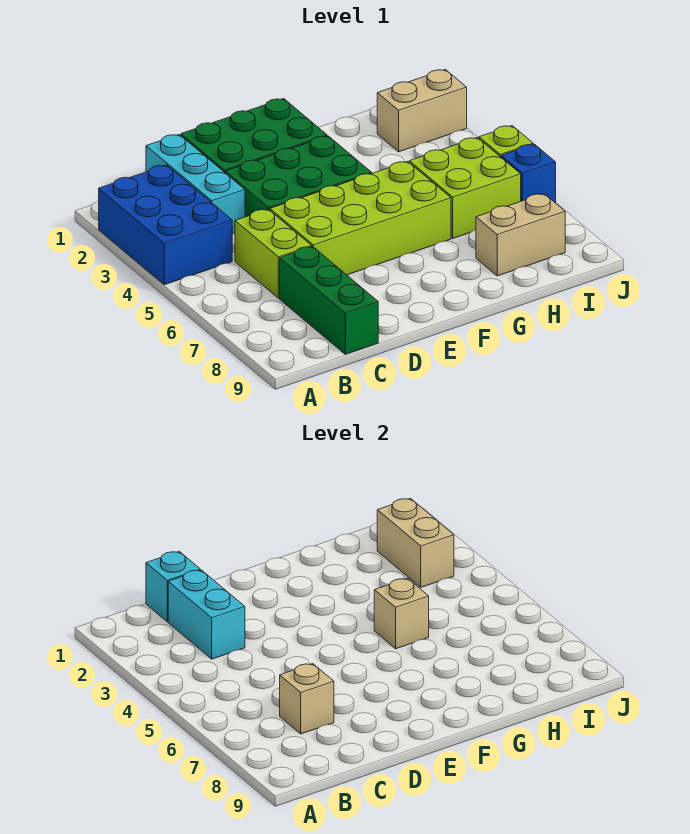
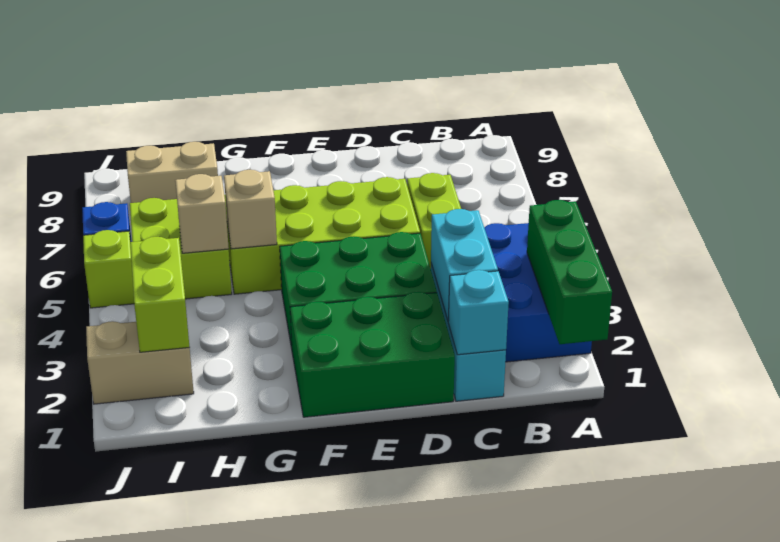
green brick C7:C9 level 1 -> green brick A1:A3 level 2
tan brick C7 level 2 -> tan brick H5 level 2
tan brick I2:I3 level 2 -> lime brick I2:I3 level 2

